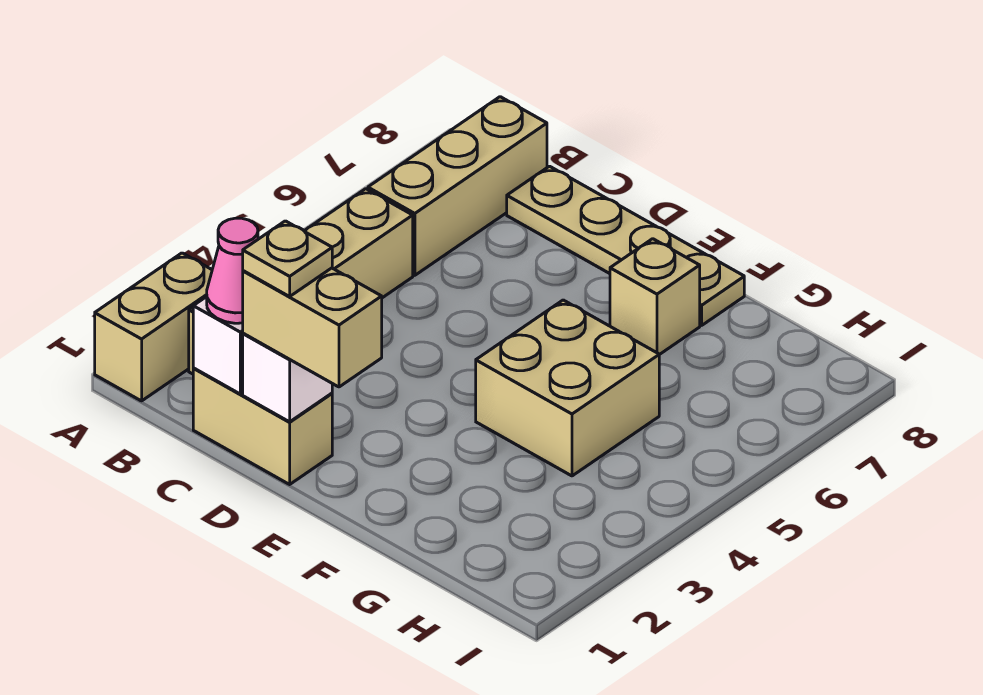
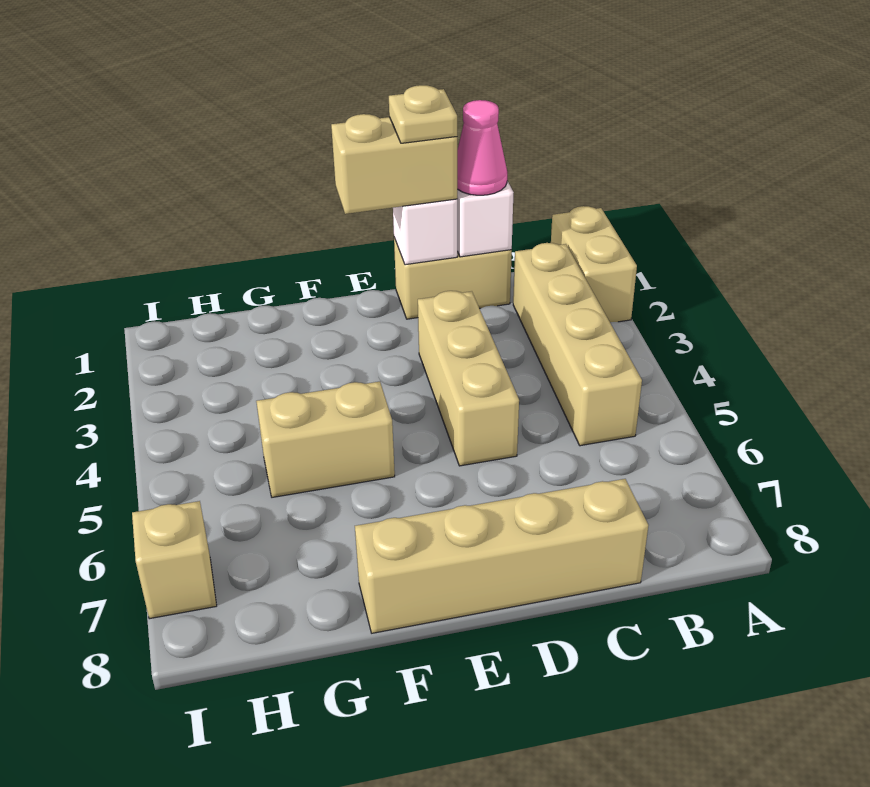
tan brick B6:B8 level 1 -> tan brick D3:D5 level 1
tan plate C8:F8 level 1 -> tan brick C8:F8 level 1
tan brick F4:G5 level 1 -> tan brick F5:G5 level 1
tan brick F7 level 1 -> tan brick I7 level 1

